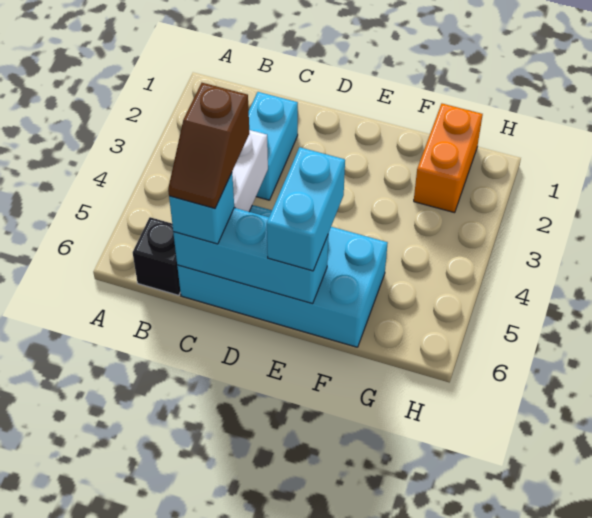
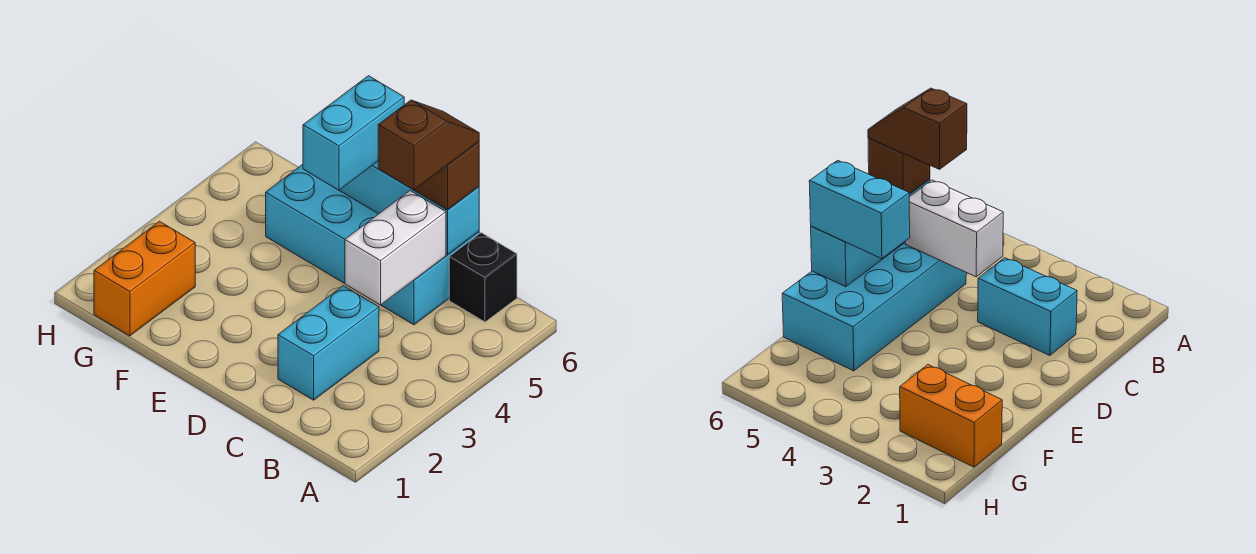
cyan brick C6 level 3 -> brown brick C6 level 3

